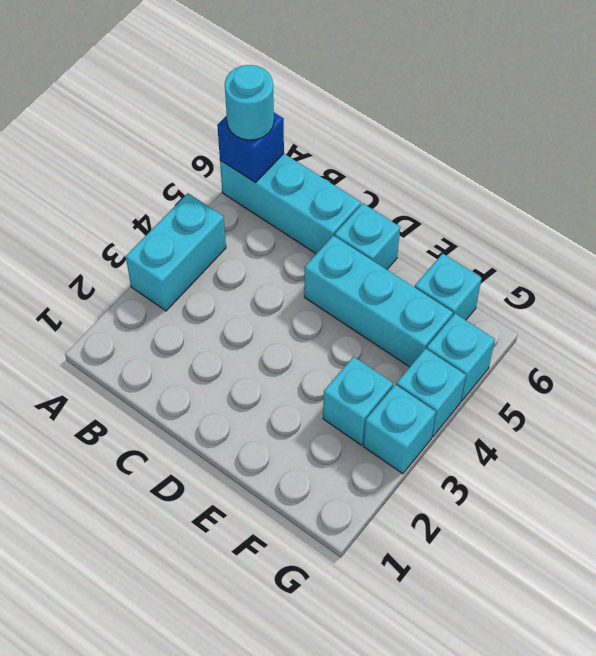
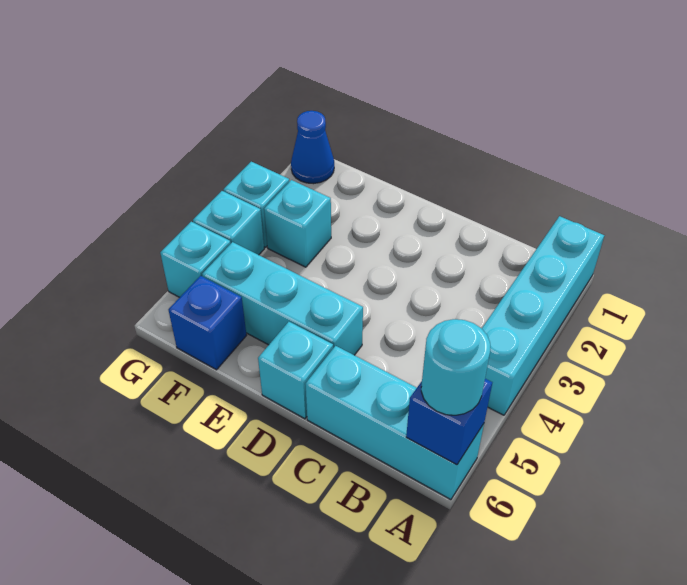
cyan brick A3:A4 level 1 -> cyan brick A1:A4 level 1
cyan brick F6 level 1 -> blue brick F6 level 1
none -> blue cone G1 level 1

